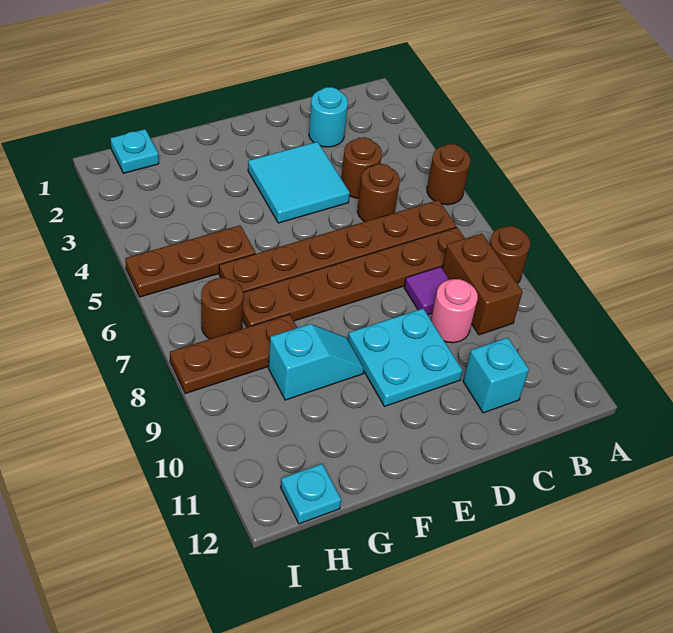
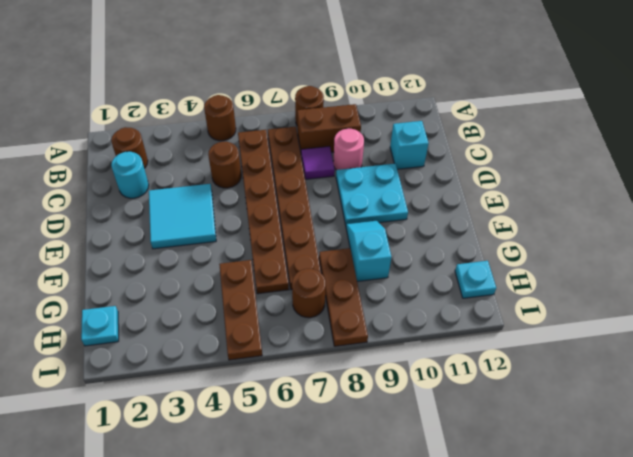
brown round brick C4 level 1 -> brown round brick B2 level 1

